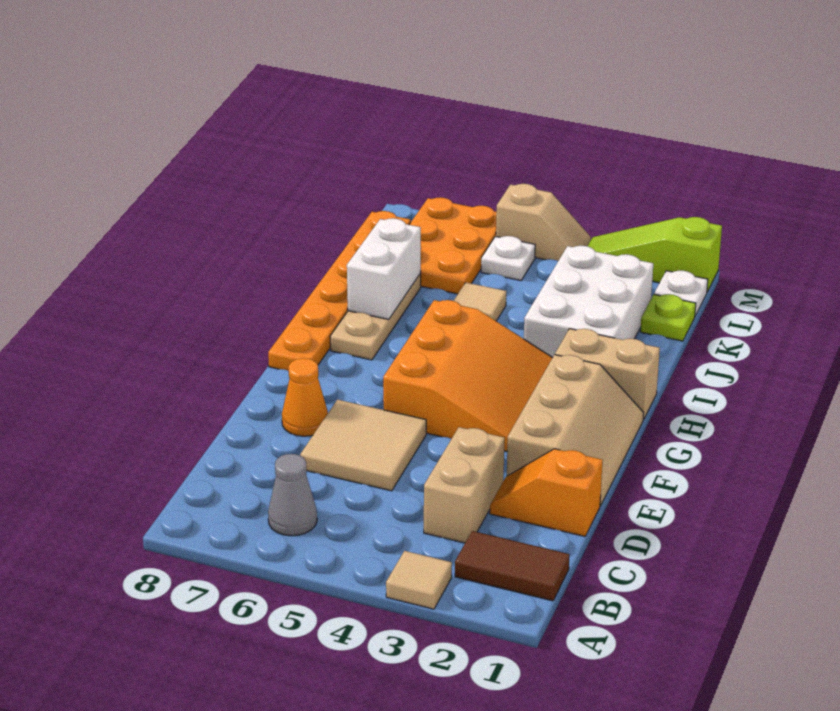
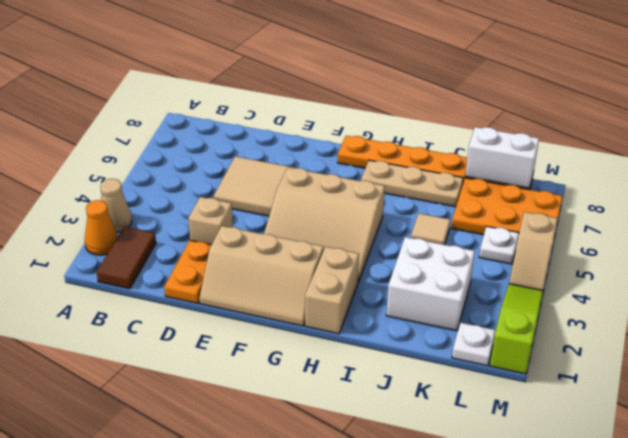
tan tile A3 level 1 -> tan cone A3 level 1
grey cone B6 level 1 -> none
tan brick C3:D3 level 1 -> tan brick D3 level 1
orange slope D1:D2 level 1 top 1 -> orange plate D1:D2 level 1
orange cone E7 level 1 -> orange cone A2 level 1
orange slope F3:H5 level 1 top 5 -> tan slope F3:H5 level 1 top 5
white brick I2:K3 level 1 -> white brick J2:K3 level 1
white brick I7:J7 level 2 -> white brick K8:L8 level 2
lime plate K1 level 1 -> none

